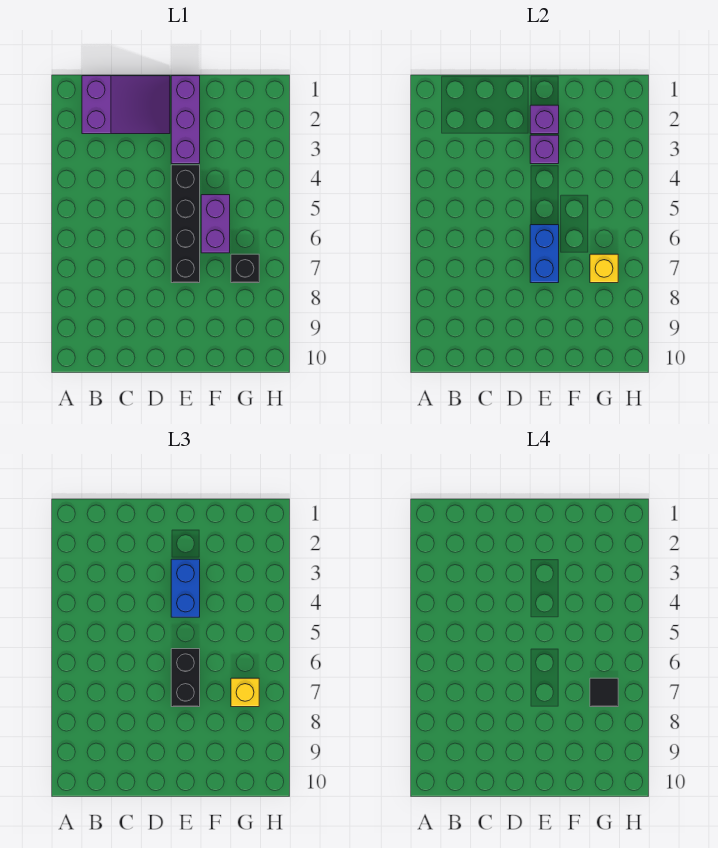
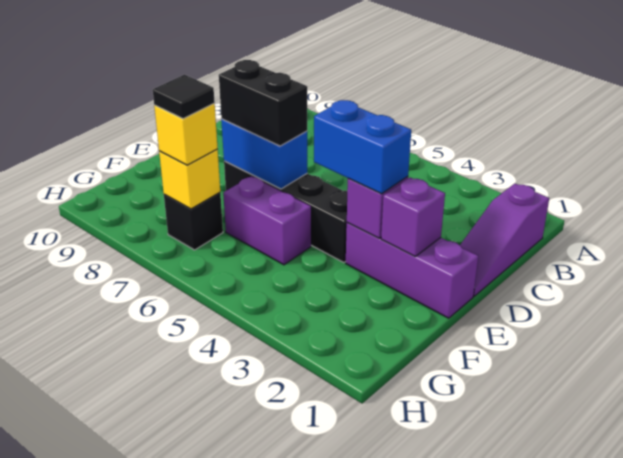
purple slope B1:D2 level 1 top B -> purple slope B1:D1 level 1 top B

